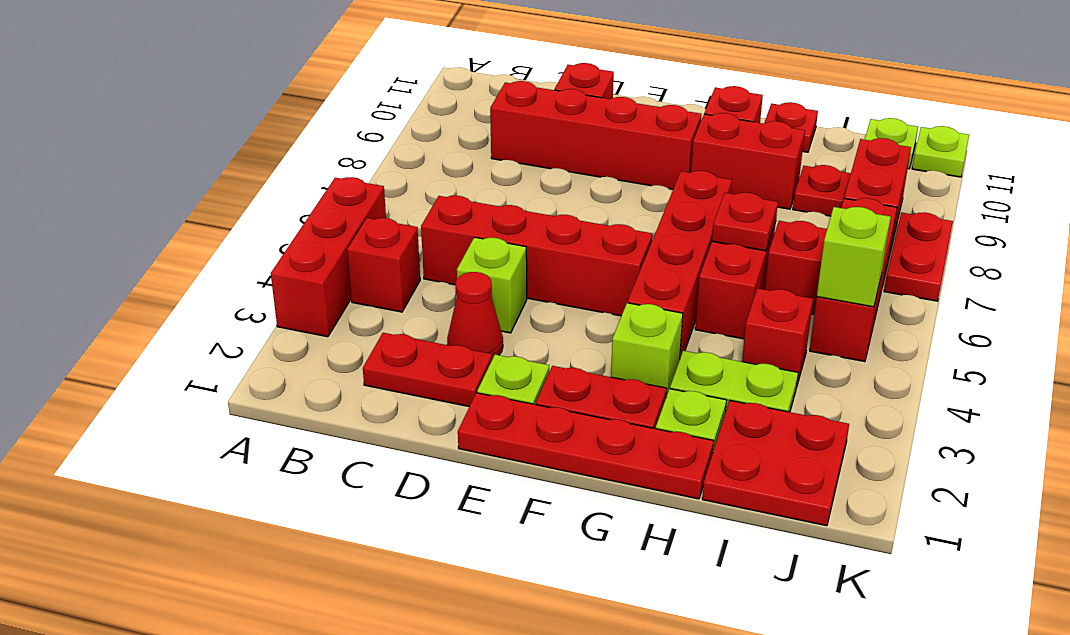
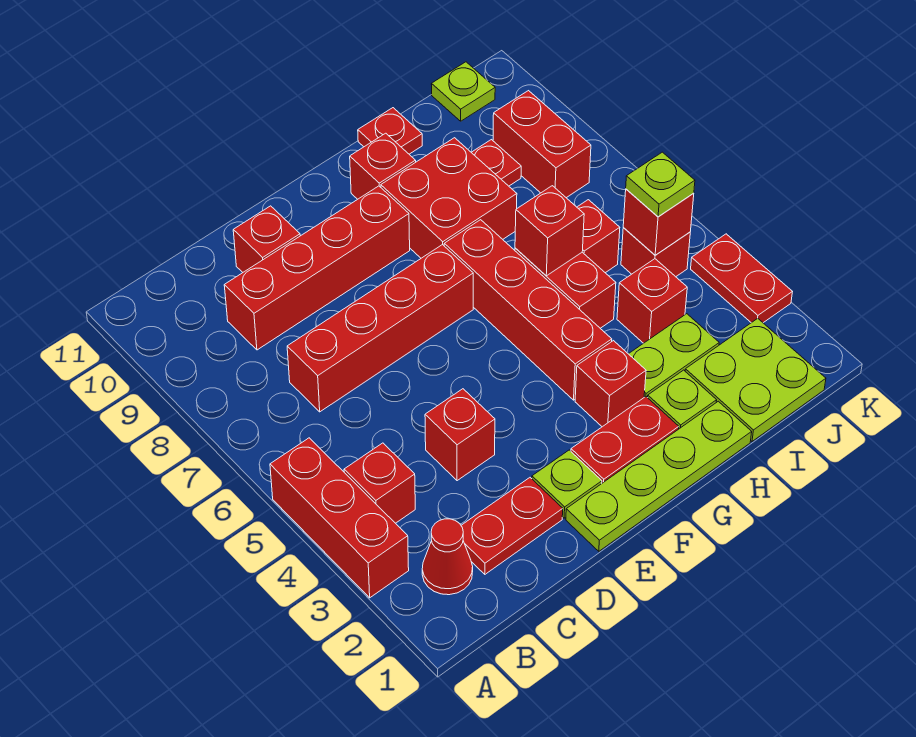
red brick C5:F5 level 1 -> red brick C7:F7 level 1
red cone D3 level 1 -> red cone B2 level 1
lime brick D4 level 1 -> red brick D4 level 1
red plate E1:H1 level 1 -> lime plate E1:H1 level 1
lime brick G3 level 1 -> red brick G3 level 1
red brick G9:H9 level 1 -> red brick G8:H9 level 1
red plate H6 level 2 -> red brick H6 level 2
red plate I1:J2 level 1 -> lime plate I1:J2 level 1
red brick J5:J7 level 1 -> red brick J5 level 1
lime brick J5 level 2 -> red brick J5 level 2
red plate K7:K8 level 1 -> red plate K3:K4 level 1
lime plate K11 level 1 -> lime plate J5 level 3

